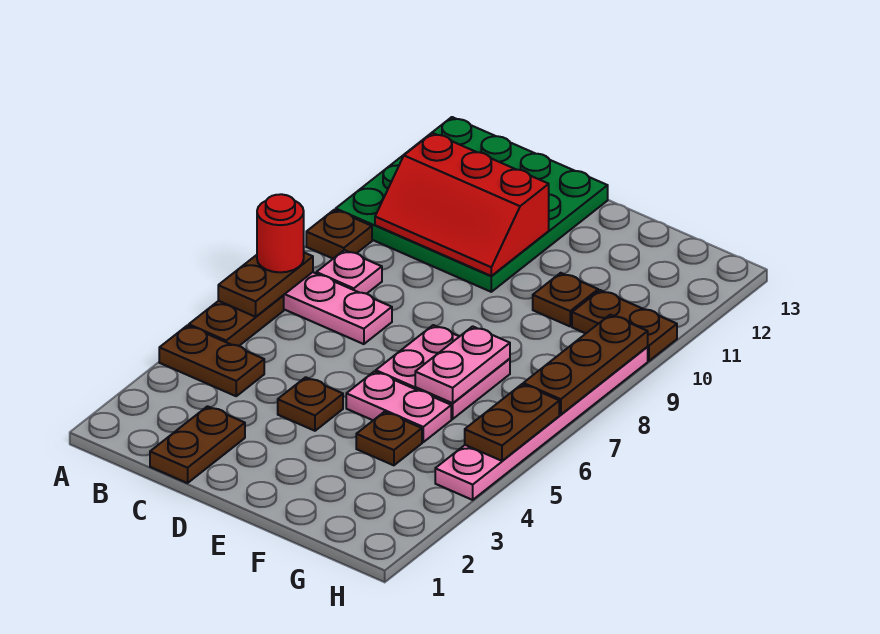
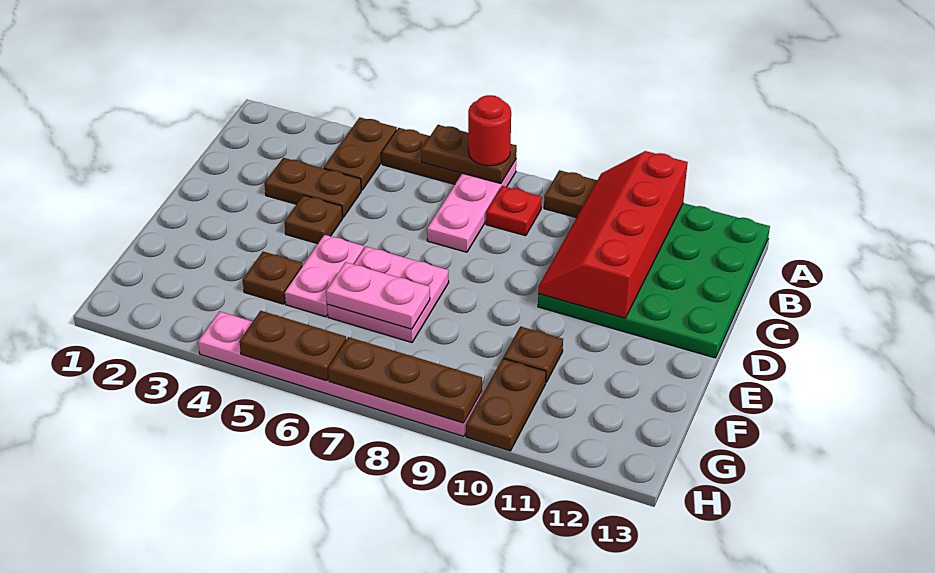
pink plate B8 level 1 -> red plate B8 level 1
red slope B10:D11 level 2 top 11 -> red slope A10:D11 level 2 top 11
brown plate C1:C2 level 1 -> brown plate C3:C4 level 1

